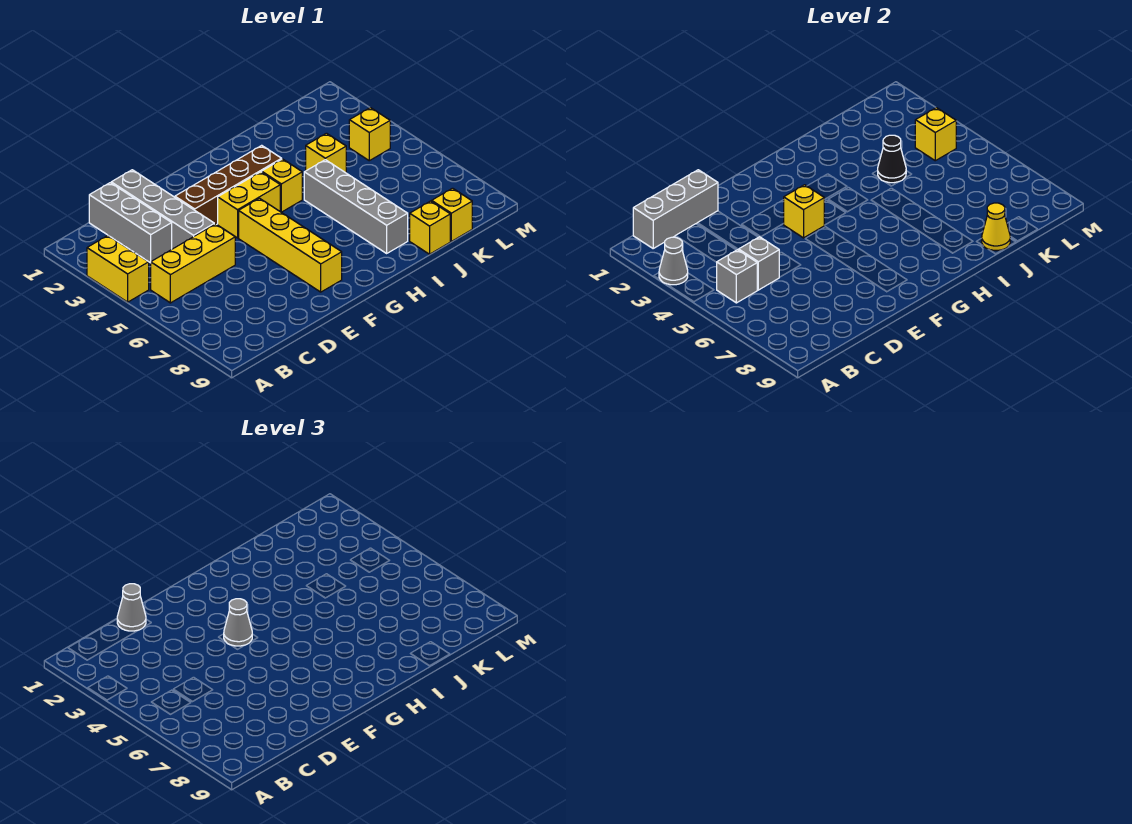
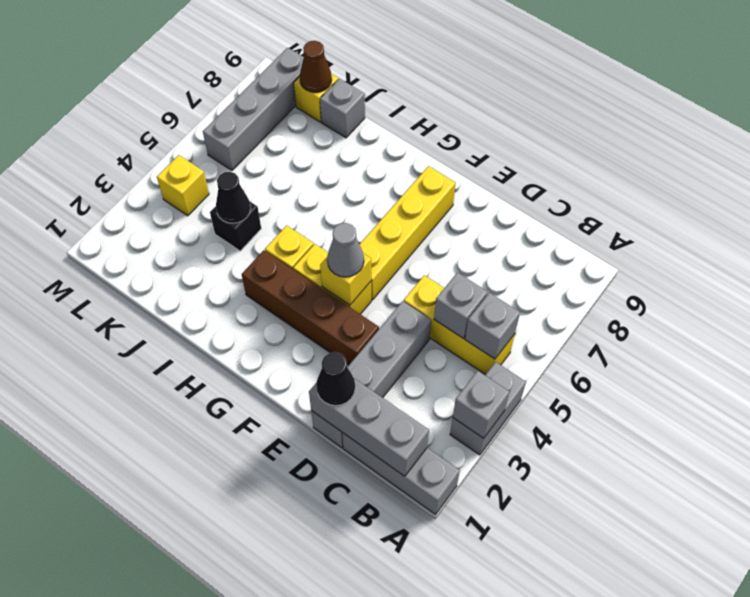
yellow brick A3:A4 level 1 -> grey brick A3:A4 level 1
grey cone A3 level 2 -> grey brick A3 level 2
grey brick C1:C3 level 1 -> grey brick A1:C1 level 1
grey cone D1 level 3 -> black cone D1 level 3
grey brick I5:I8 level 1 -> grey brick L6:L9 level 1
yellow brick J4 level 1 -> black brick J4 level 1
yellow brick J9 level 1 -> grey brick J9 level 1
yellow cone J9 level 2 -> none
none -> brown cone K9 level 2
yellow brick L4 level 2 -> none

